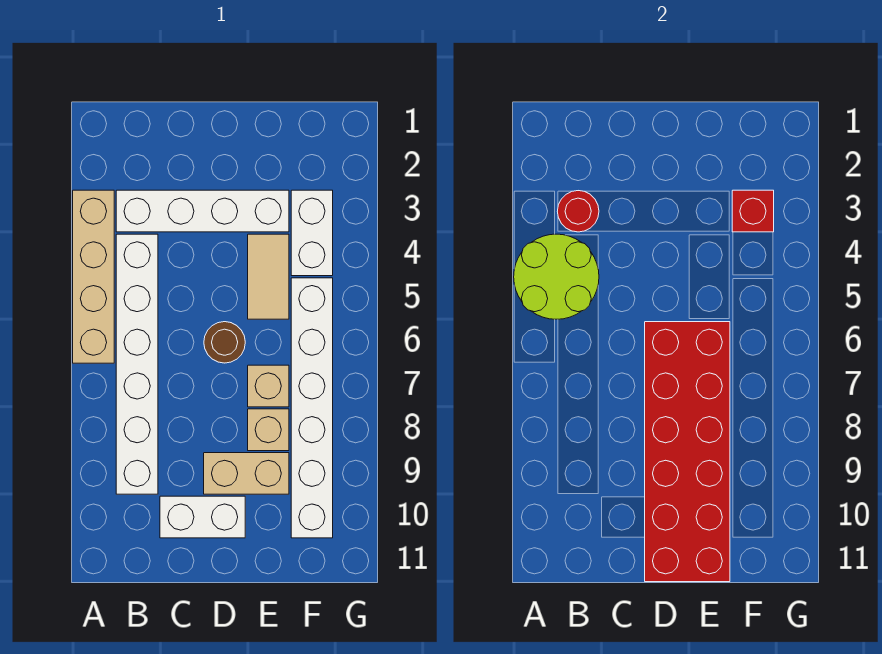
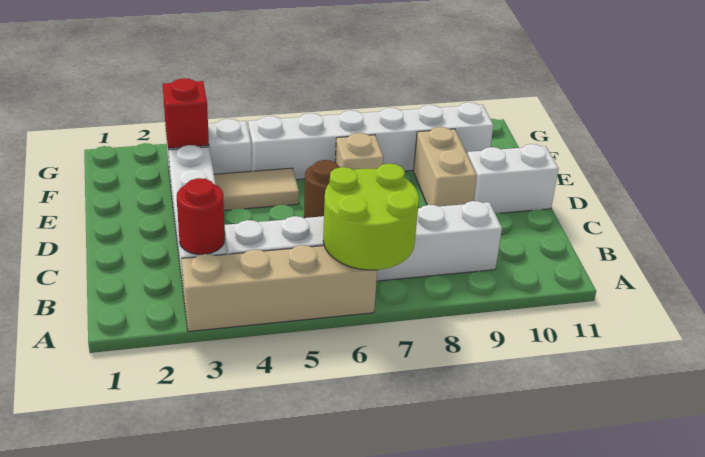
lime round brick A4:B5 level 2 -> lime round brick A6:B7 level 2
white brick C10:D10 level 1 -> white brick D10:D11 level 1
red brick D6:E11 level 2 -> none
tan brick E8 level 1 -> none

